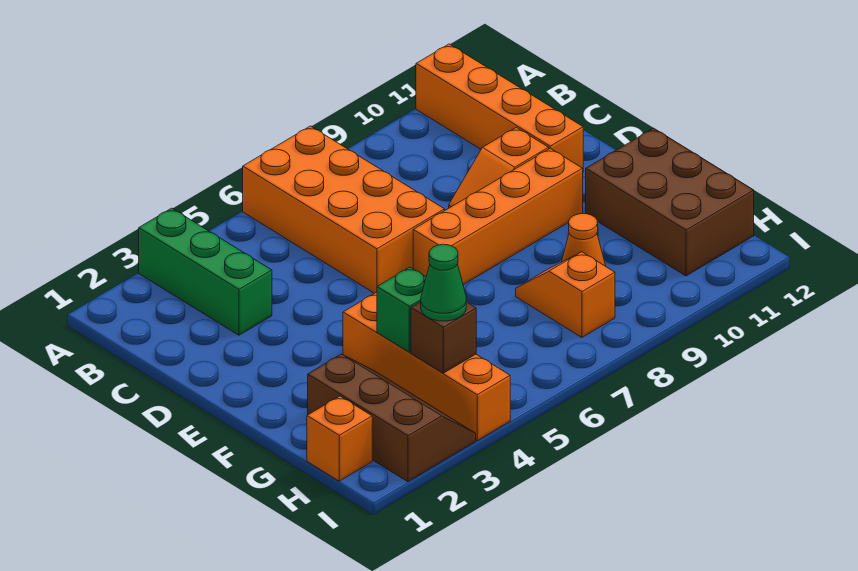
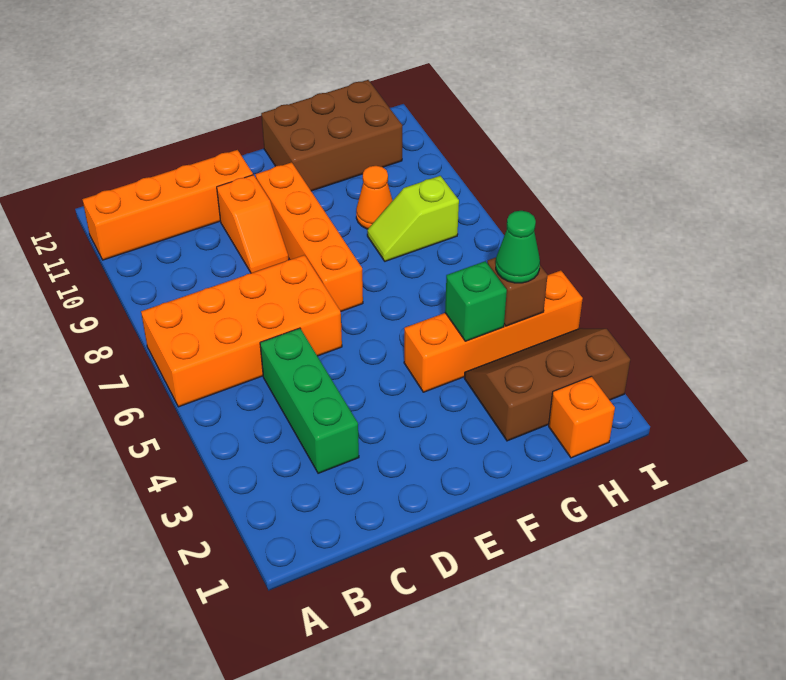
green brick A3:C3 level 1 -> green brick C3:C5 level 1
orange slope G8:H8 level 1 top H -> lime slope G8:H8 level 1 top H

